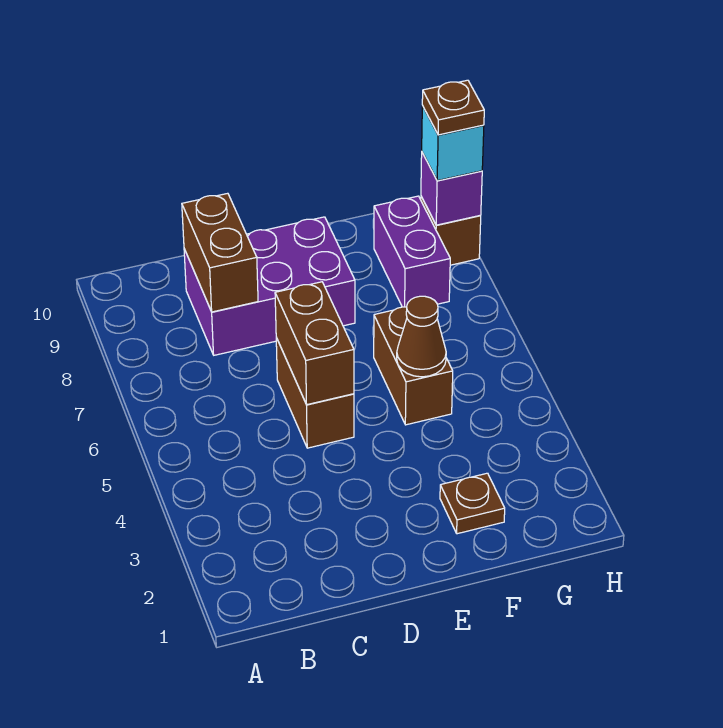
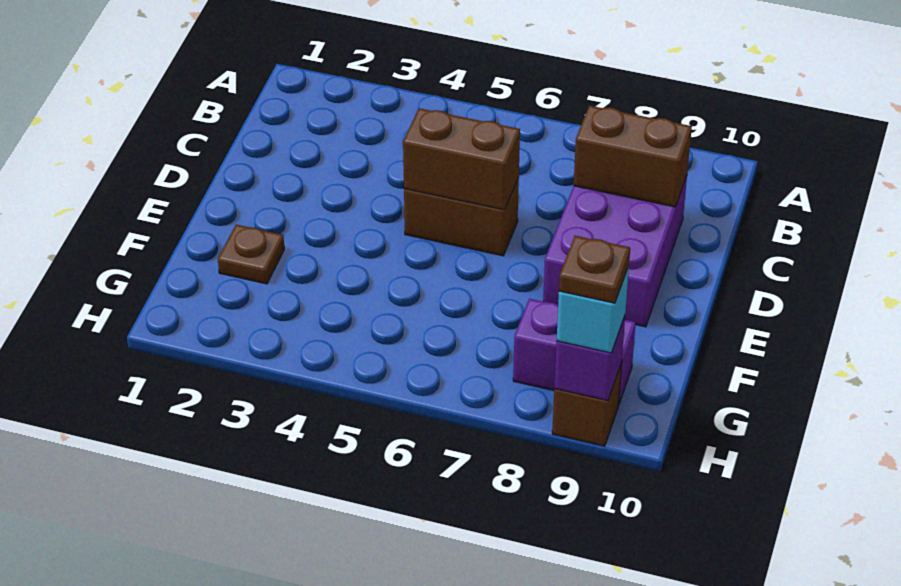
brown brick F5:F6 level 1 -> none
brown cone F5 level 2 -> none

